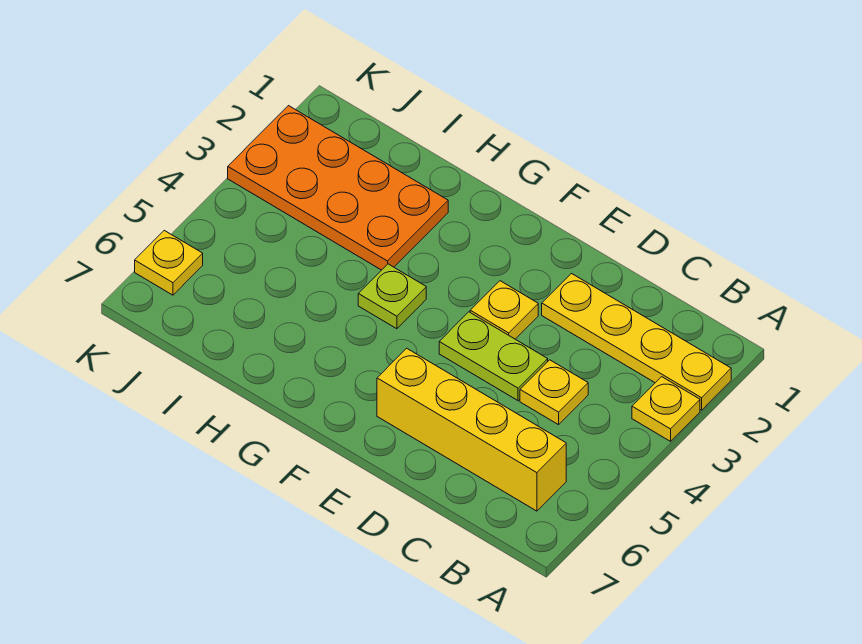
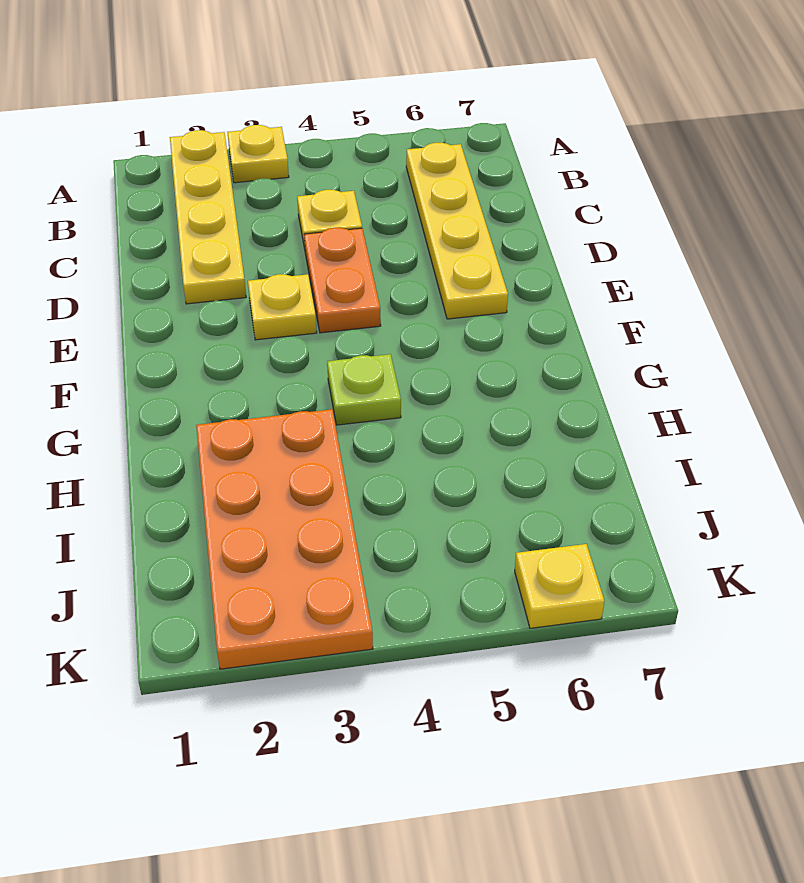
yellow brick B6:E6 level 1 -> yellow plate B6:E6 level 1
lime plate D4:E4 level 1 -> orange plate D4:E4 level 1

